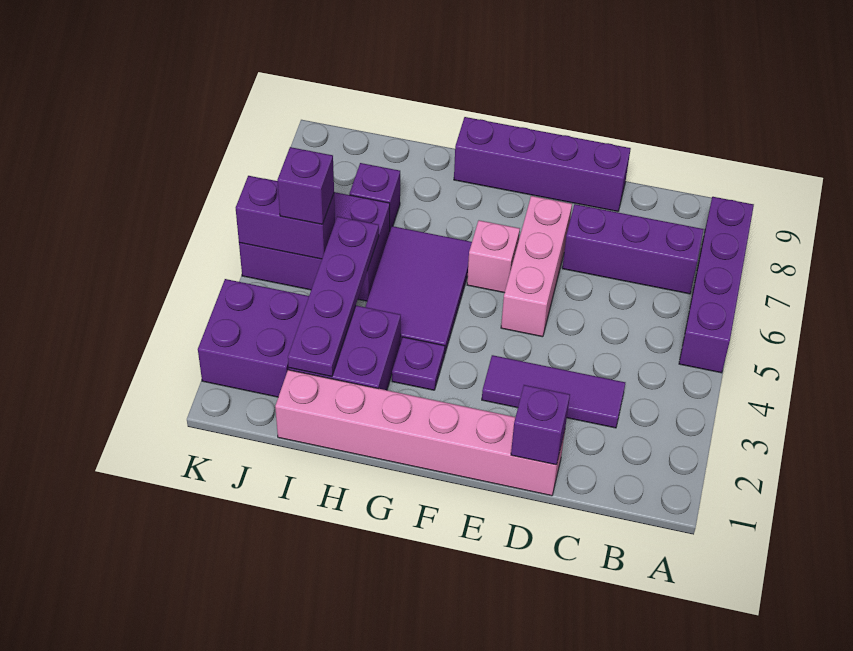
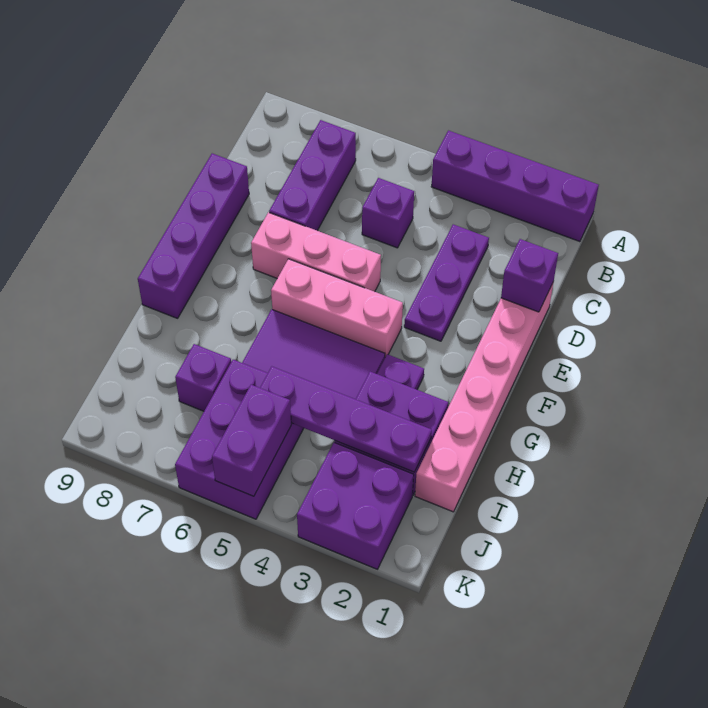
purple brick A5:A8 level 1 -> purple brick A1:A4 level 1
purple tile C3:E3 level 1 -> purple plate C3:E3 level 1
pink brick F6 level 1 -> pink brick F4:F6 level 1
purple brick J5 level 3 -> purple brick C5 level 1

